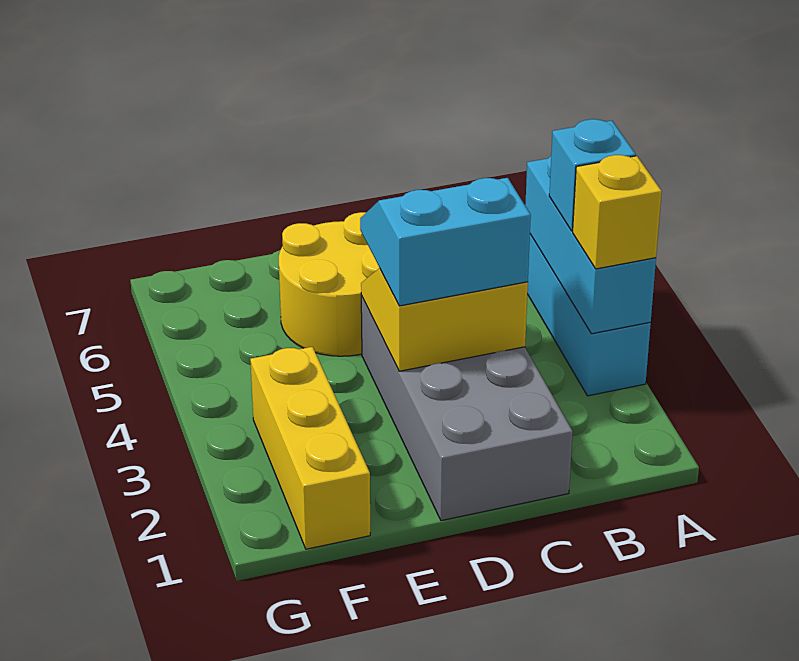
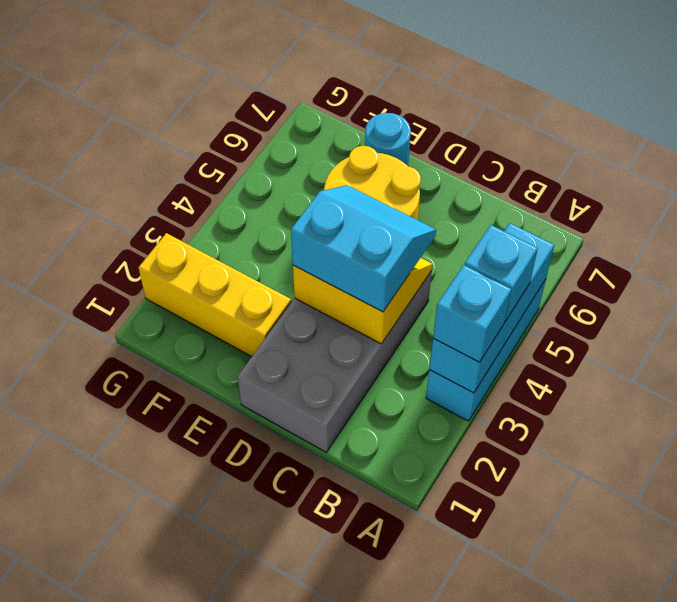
yellow brick A3 level 3 -> cyan brick A3 level 3
none -> cyan round brick E7 level 1
yellow brick F1:F3 level 1 -> yellow brick E2:G2 level 1

